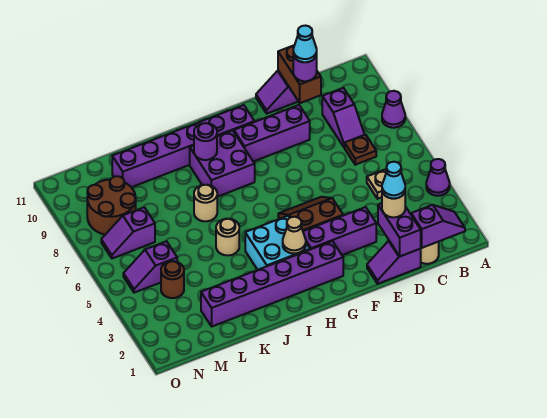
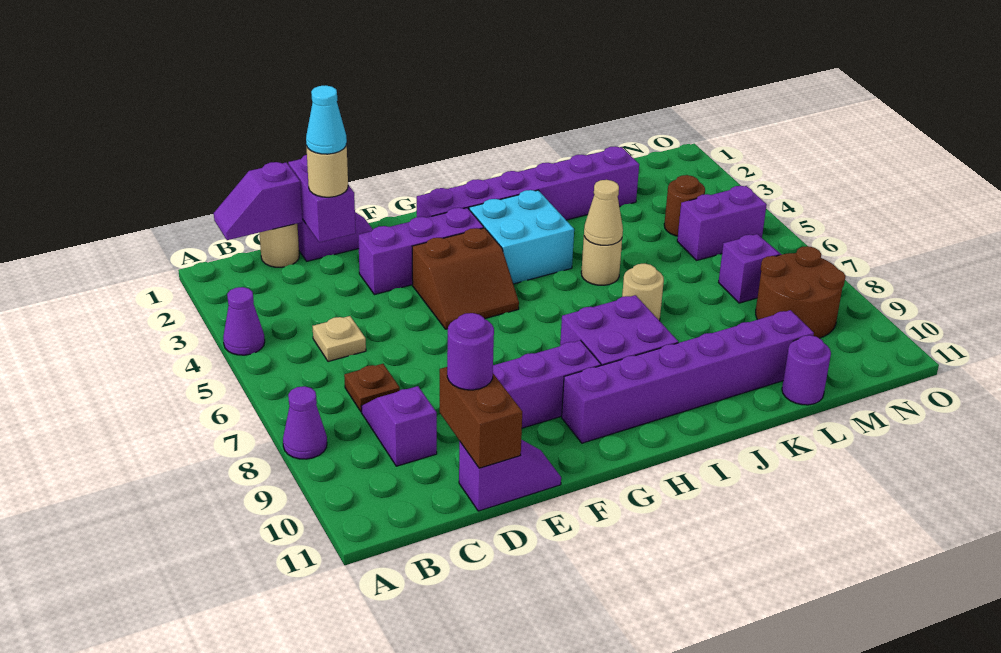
cyan cone D10 level 4 -> none
tan cone H3 level 2 -> tan cone J5 level 2
purple round brick I9 level 2 -> purple round brick L11 level 1
purple slope M5:N5 level 1 top M -> purple brick M5:N5 level 1

